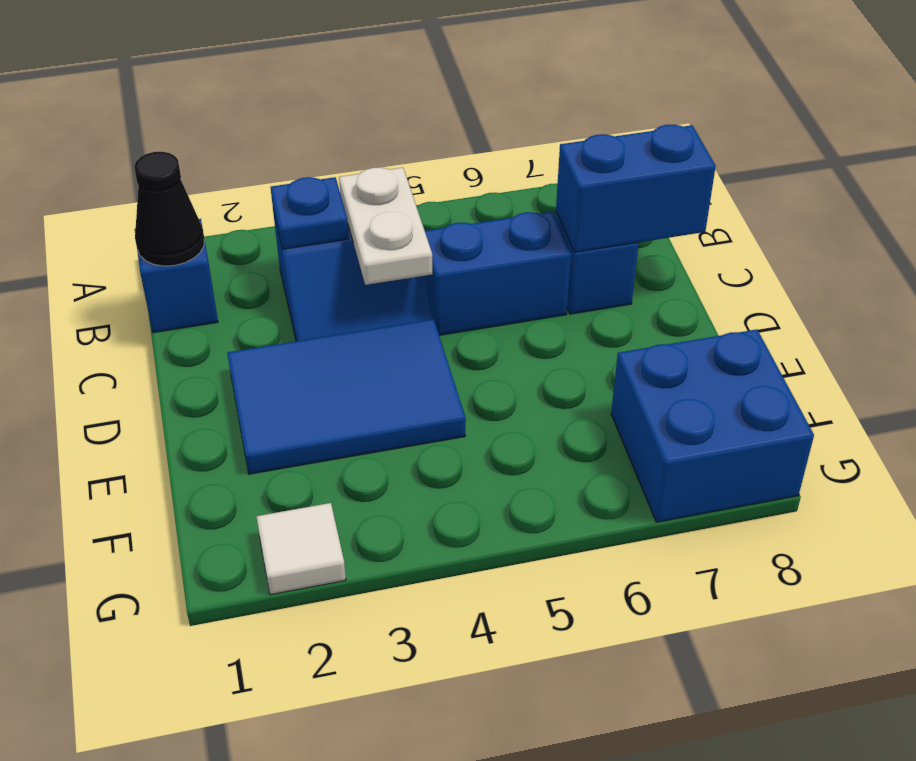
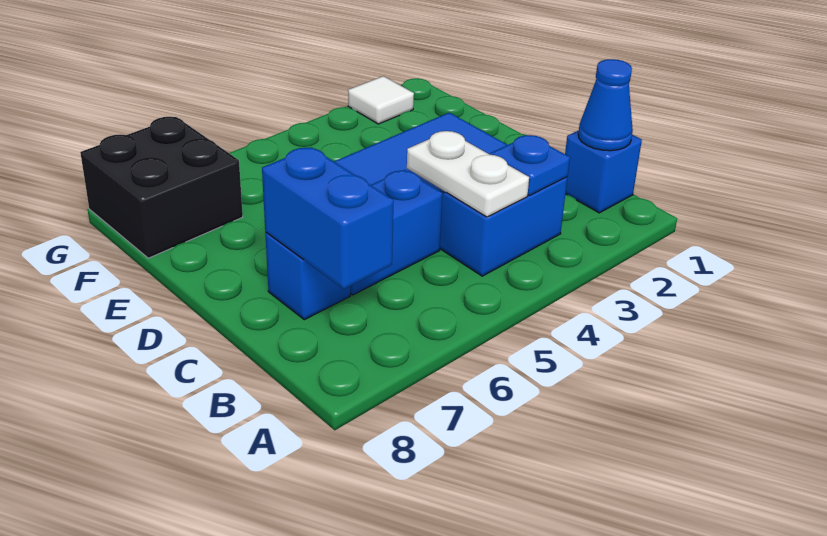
black cone B1 level 2 -> blue cone B1 level 2
blue brick C7:C8 level 2 -> blue brick B7:C7 level 2
blue brick F7:G8 level 1 -> black brick F7:G8 level 1

